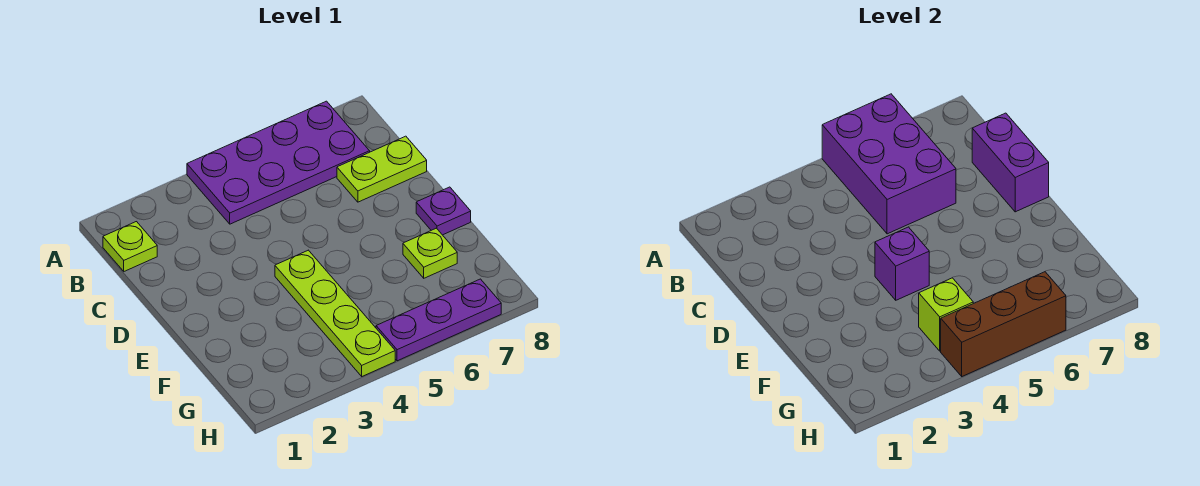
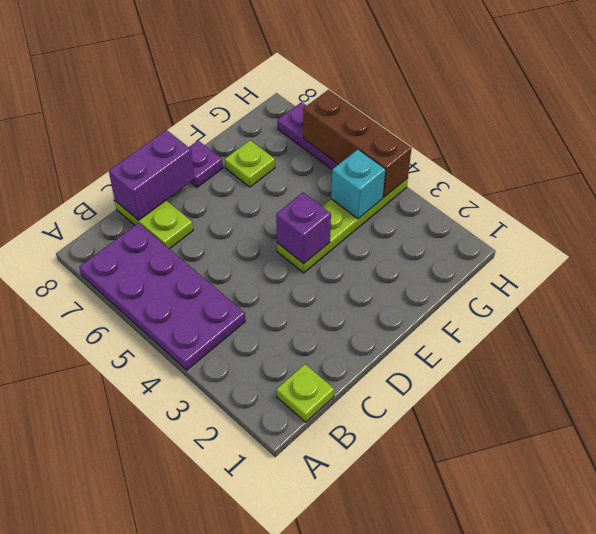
purple brick A5:C6 level 2 -> none
lime brick G4 level 2 -> cyan brick G4 level 2

